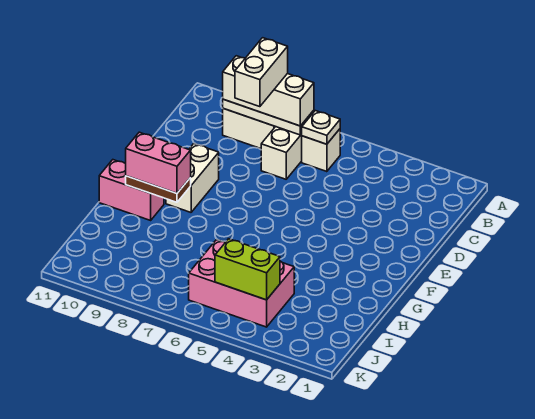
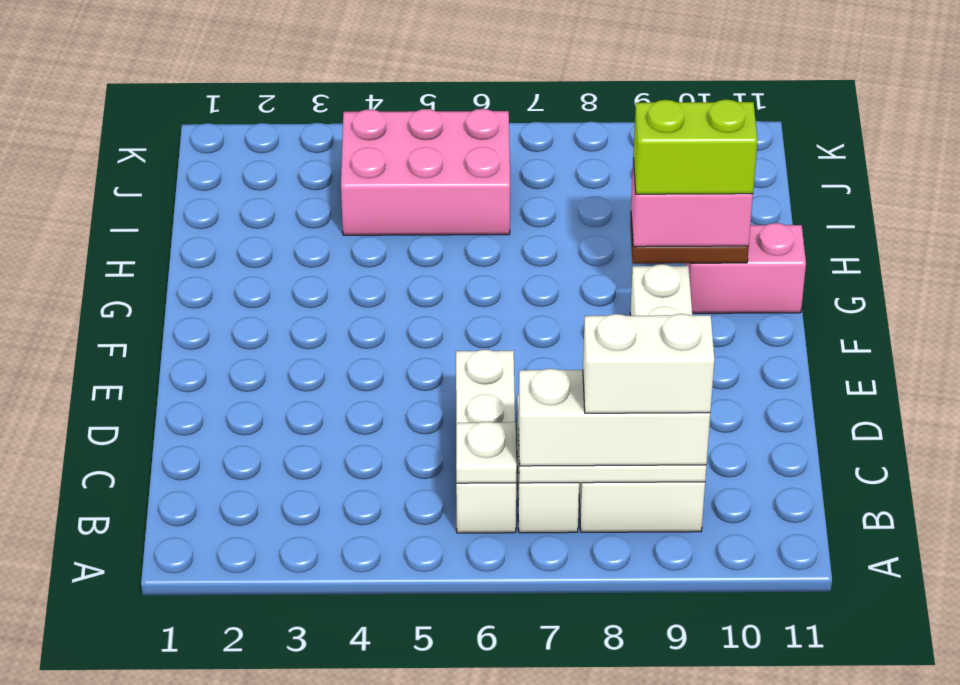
white brick B6 level 1 -> white brick B6:D6 level 1
white brick B8:C8 level 4 -> white brick B8:B9 level 4
lime brick J4:J5 level 2 -> lime brick G9:G10 level 4

